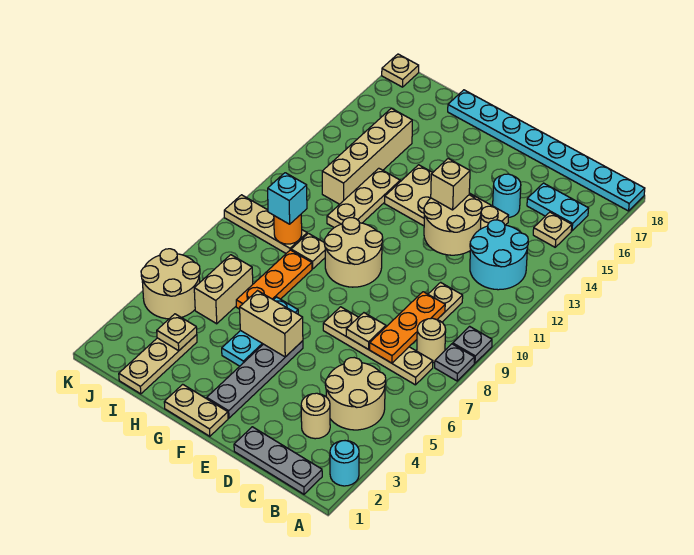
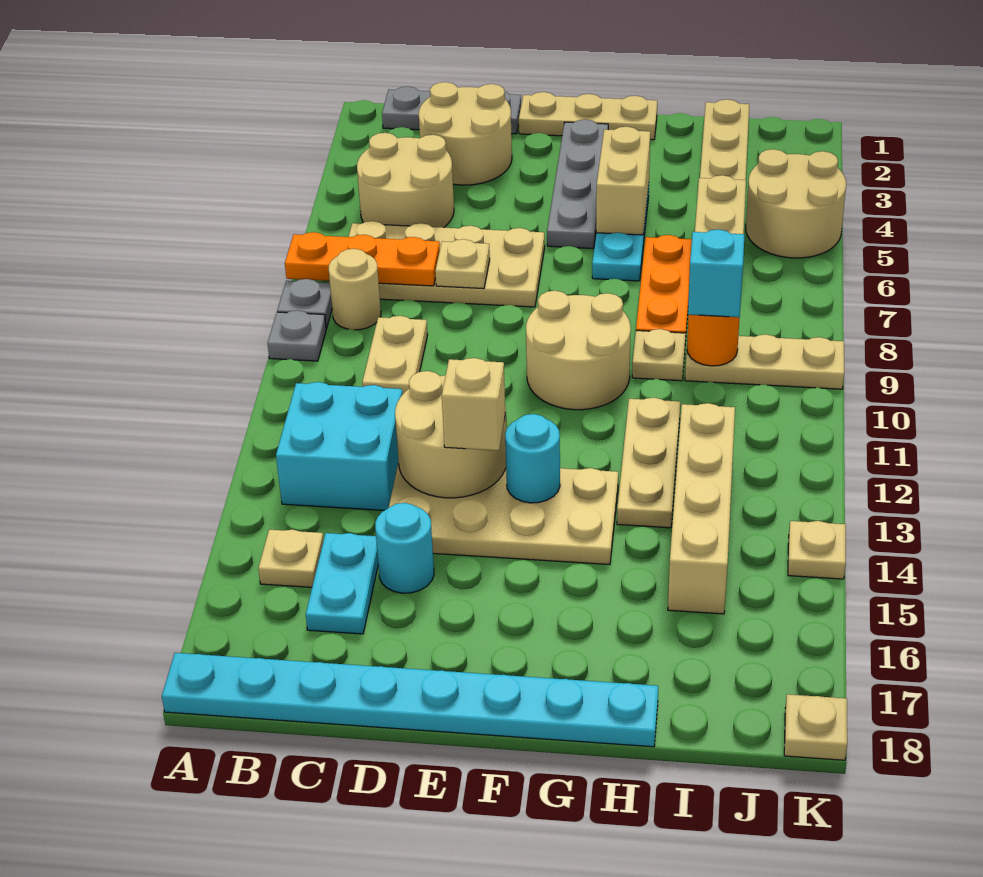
cyan round brick A2 level 1 -> cyan round brick F13 level 2
tan plate B7:E7 level 1 -> tan plate B6:E7 level 1
cyan round brick B12:C13 level 1 -> cyan brick B12:C13 level 1
cyan plate B16:C16 level 1 -> cyan plate C15:C16 level 1
tan round brick C3 level 1 -> tan round brick C2:D3 level 1
orange plate C7:C9 level 2 -> orange plate A7:C7 level 2
tan plate F1:G1 level 1 -> tan plate E1:G1 level 1
tan brick F5:G5 level 2 -> tan brick G4:G5 level 2
tan plate I3 level 2 -> tan plate K14 level 1

